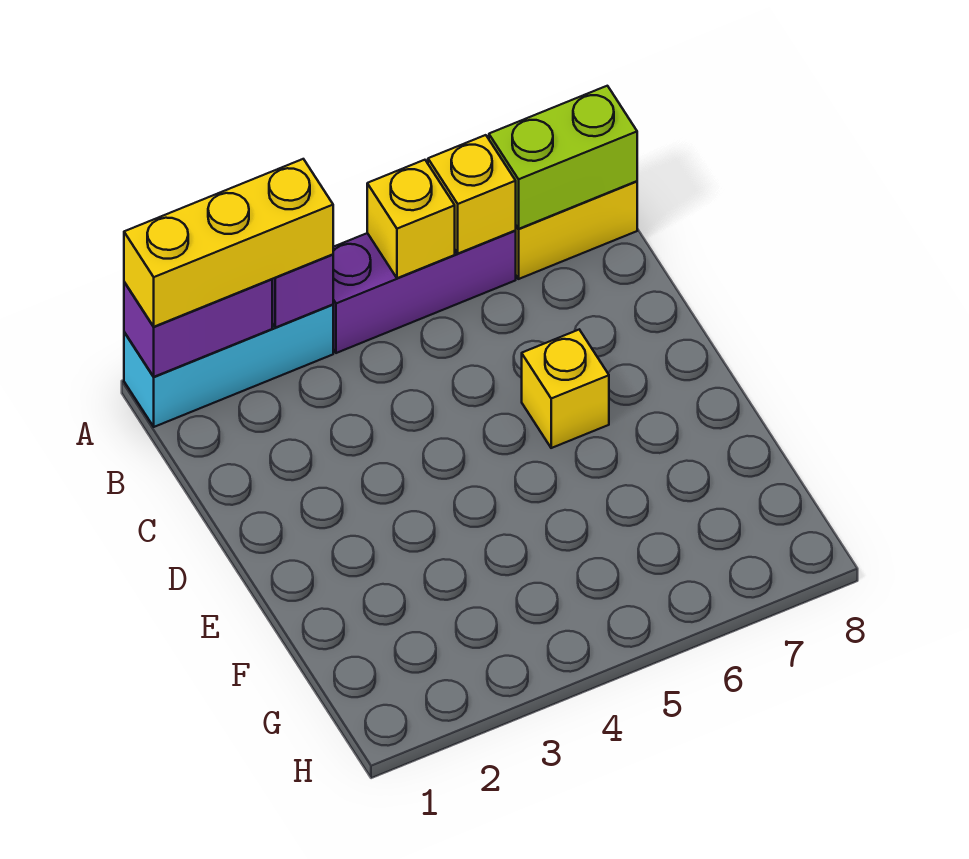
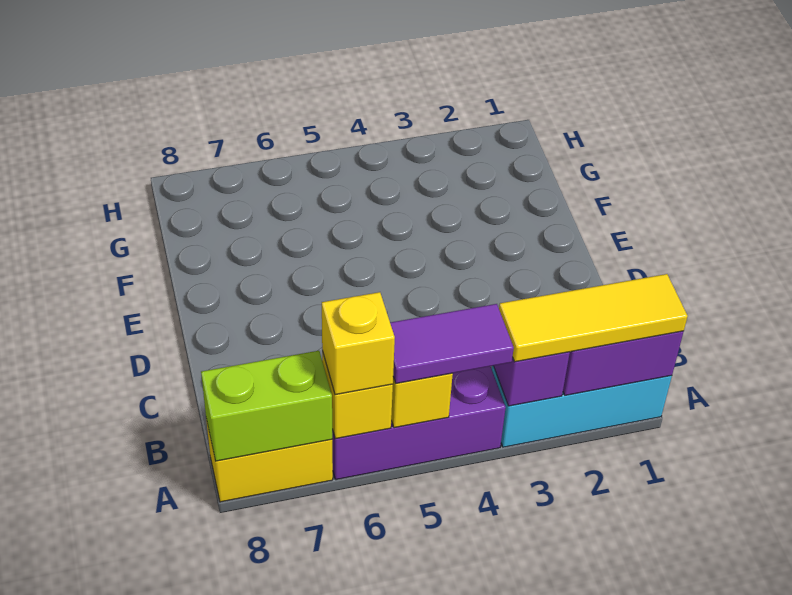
yellow brick A1:A3 level 3 -> yellow tile A1:A3 level 3
none -> purple tile A4:A5 level 3
yellow brick D6 level 1 -> yellow brick A6 level 3

